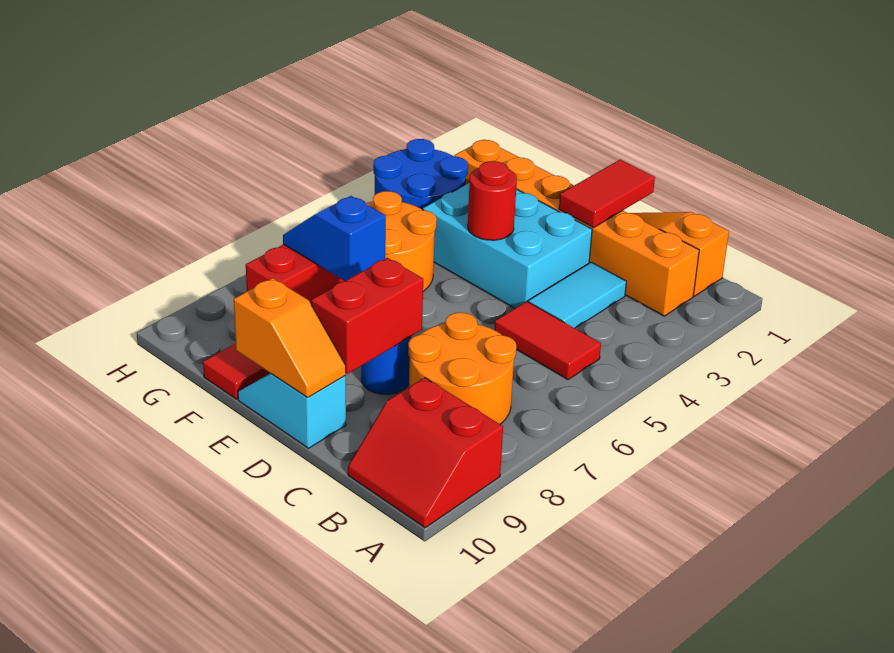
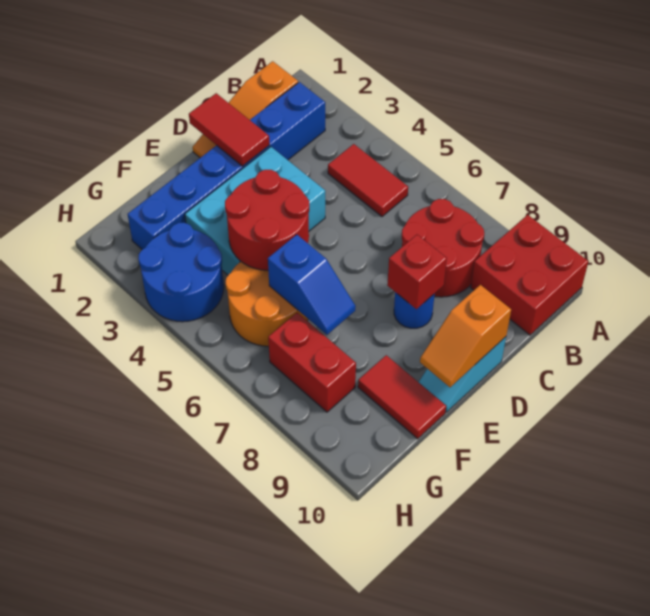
red slope A9:B10 level 1 top 9 -> red brick A9:B10 level 1
orange brick B2:G2 level 1 -> blue brick B2:G2 level 1
red tile B5:C5 level 1 -> red tile B4:B5 level 1
orange round brick B7:C8 level 1 -> red round brick B7:C8 level 1
cyan tile C3:C4 level 1 -> none
red brick D8:D9 level 2 -> red brick D8 level 2
orange slope D10:E10 level 2 top E -> orange slope D10:E10 level 2 top D
red round brick E4 level 2 -> red round brick E4:F5 level 2
blue slope F7:G7 level 2 top F -> blue slope F6:F7 level 2 top 6

